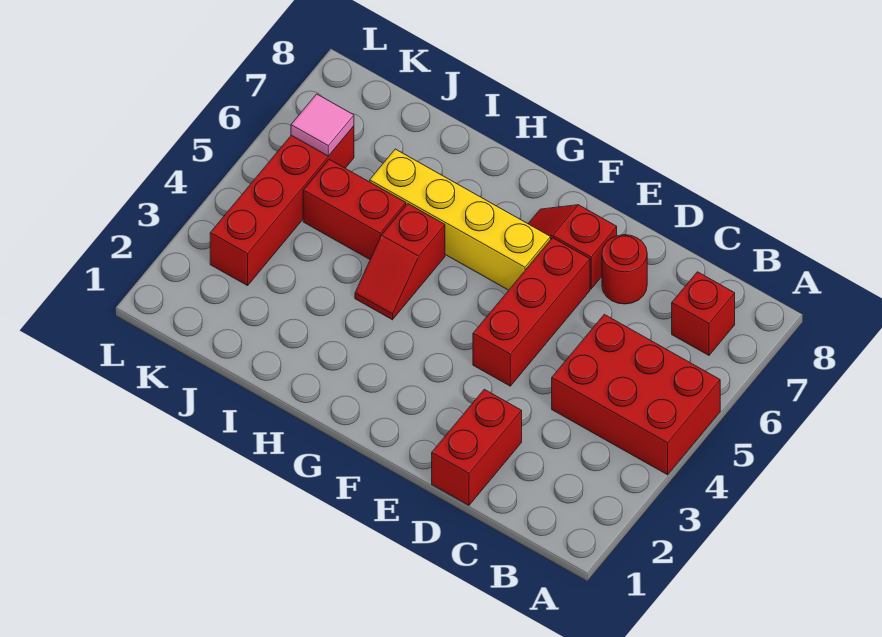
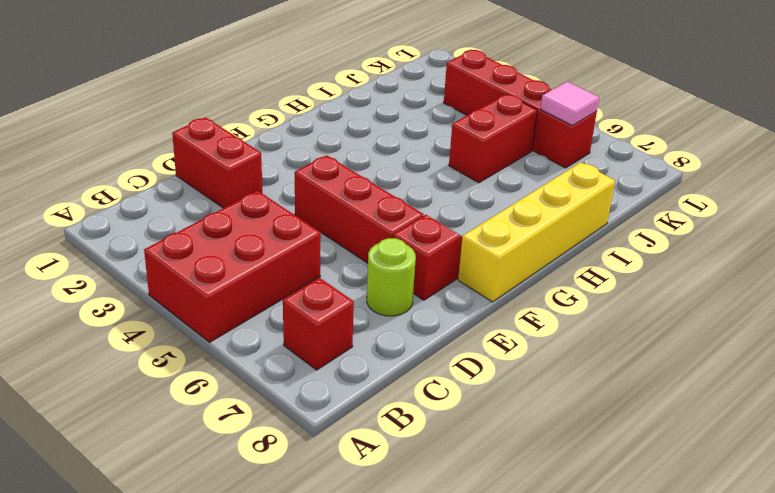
red round brick D7 level 1 -> lime round brick D7 level 1
yellow brick F6:I6 level 1 -> yellow brick F8:I8 level 1
red slope H4:H5 level 1 top 5 -> none

